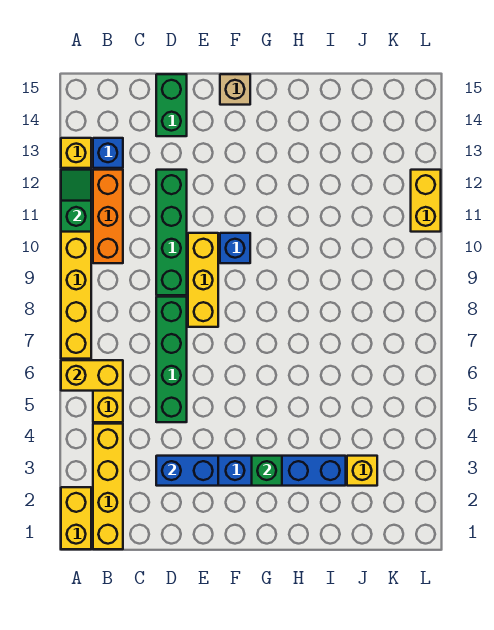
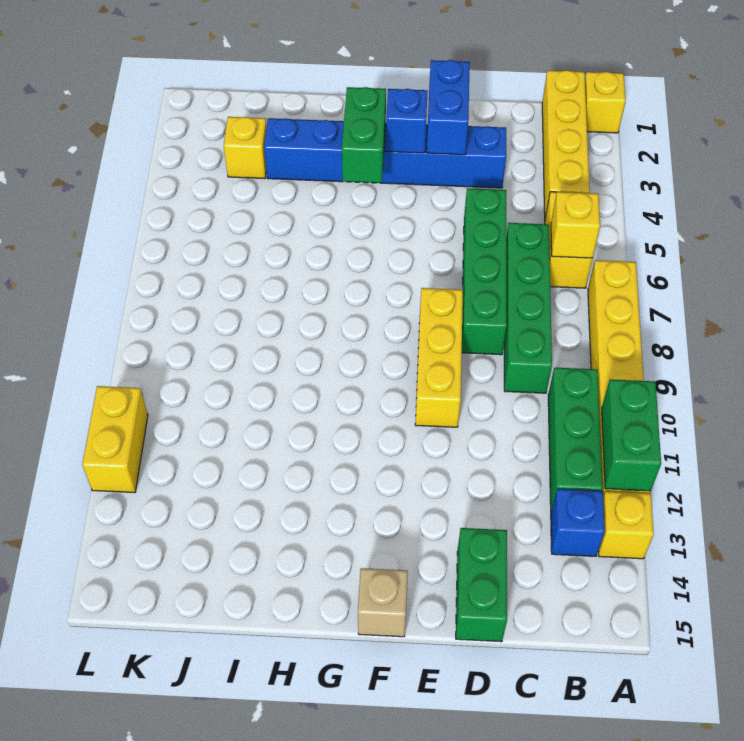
yellow brick A1:A2 level 1 -> yellow brick A1 level 1
yellow brick A6:B6 level 2 -> yellow brick B6 level 2
green slope A11:A12 level 2 top 11 -> green brick A11:A12 level 2
orange brick B10:B12 level 1 -> green brick B10:B12 level 1
blue brick D3:E3 level 2 -> blue brick E2:E3 level 2
green brick D9:D12 level 1 -> green brick C6:C9 level 1
blue brick F10 level 1 -> blue brick F3 level 2
green brick G3 level 2 -> green brick G3:G4 level 2

